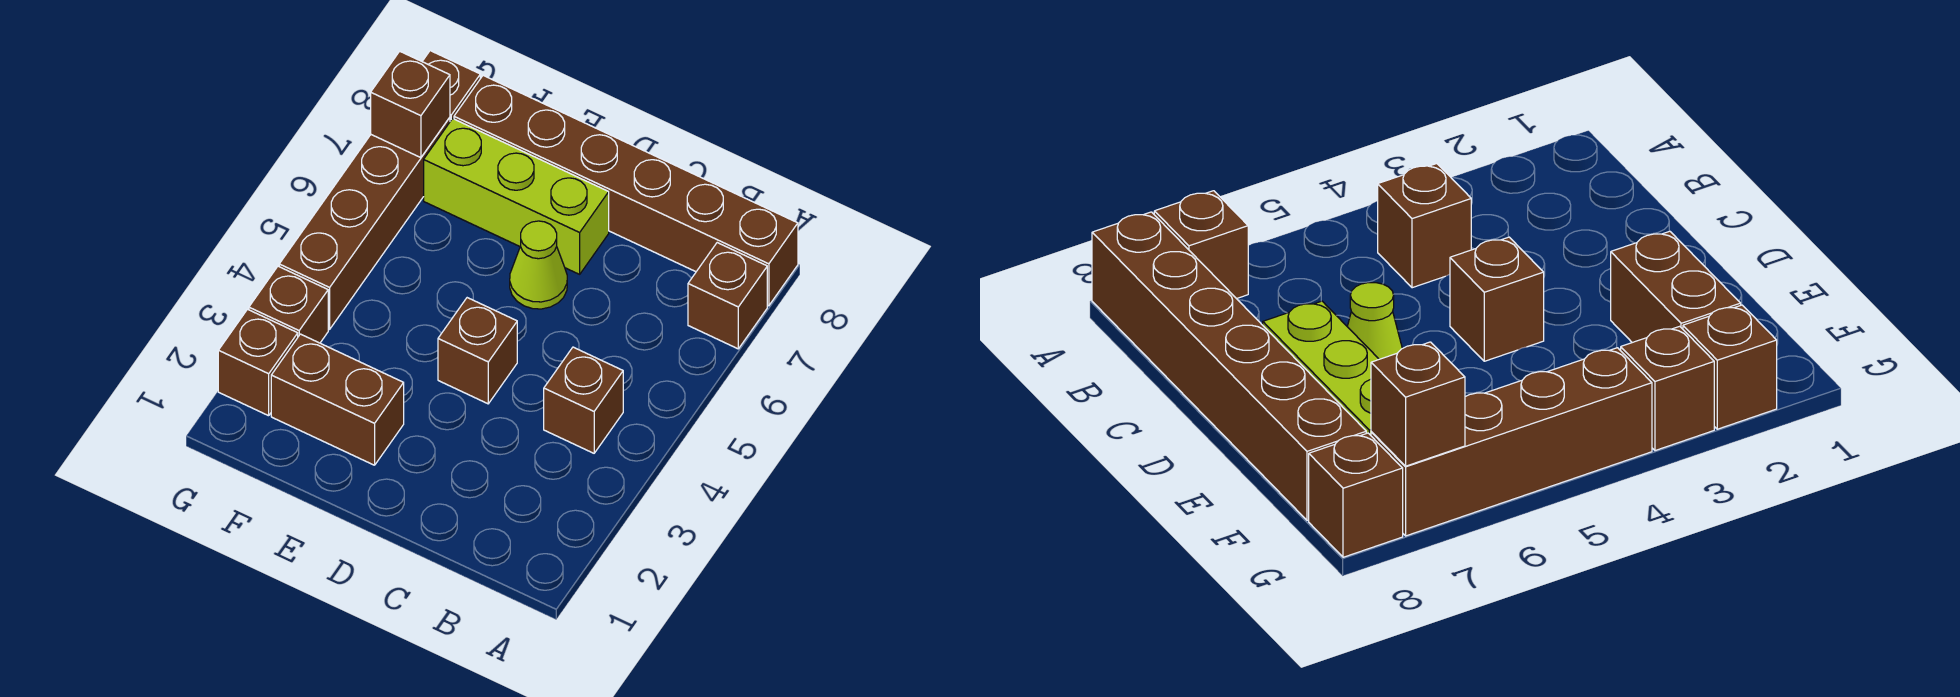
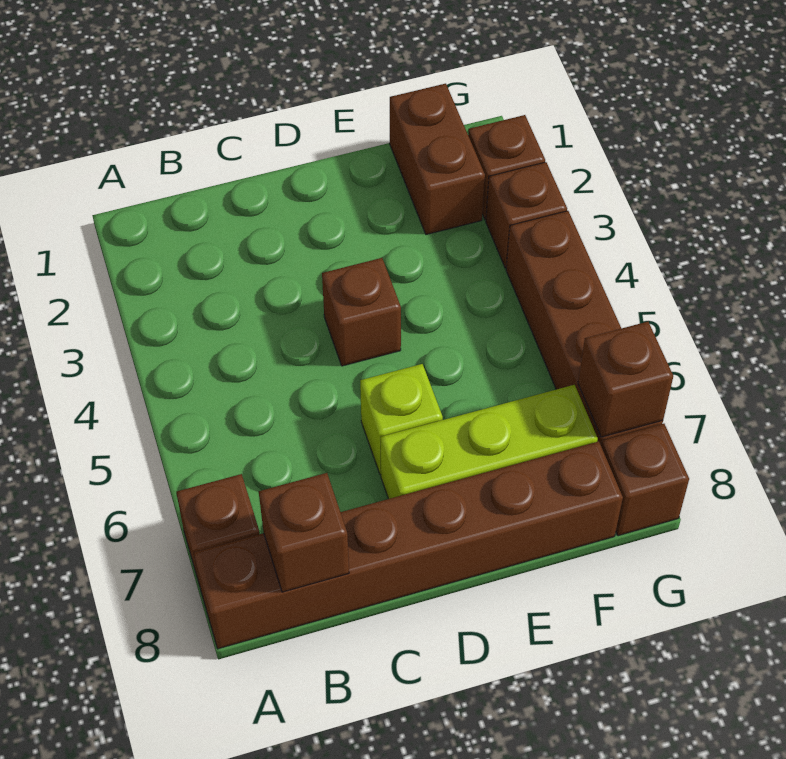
brown brick B4 level 1 -> brown brick B8 level 2
lime cone D6 level 1 -> lime brick D6 level 1
brown brick E2:F2 level 1 -> brown brick F1:F2 level 1

